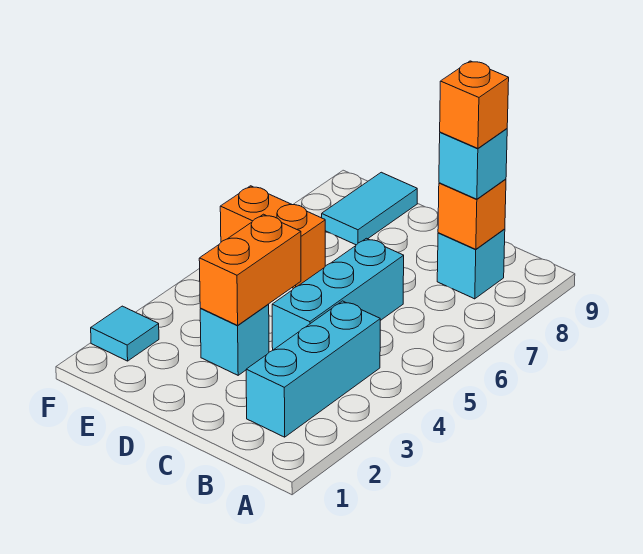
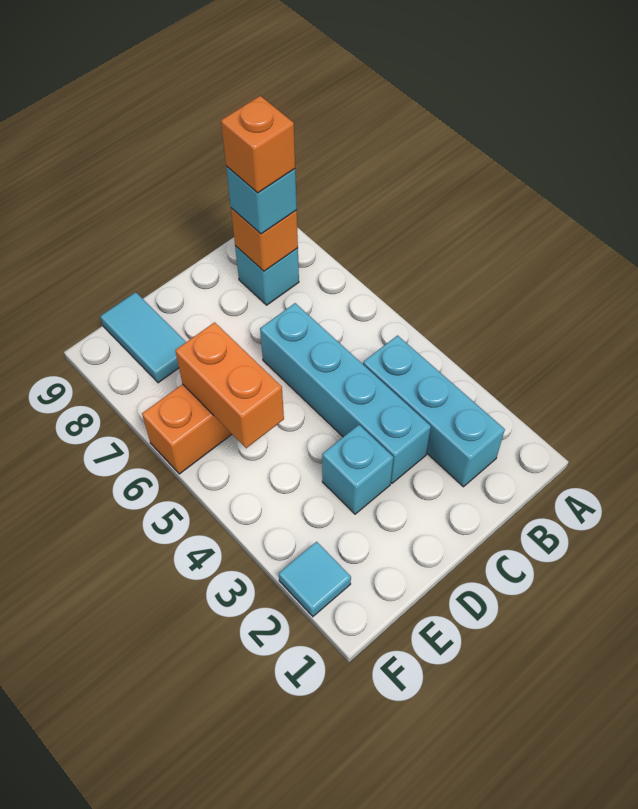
cyan brick C4:C6 level 1 -> cyan brick C3:C6 level 1
orange brick D3:D4 level 2 -> orange brick E5:E6 level 2

